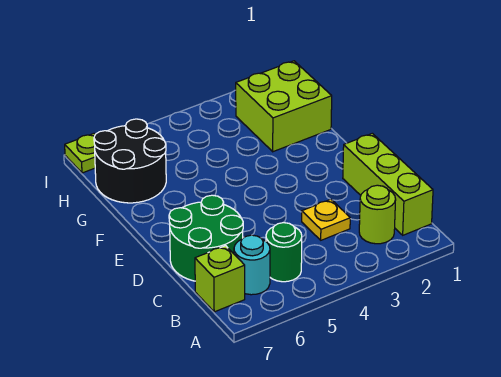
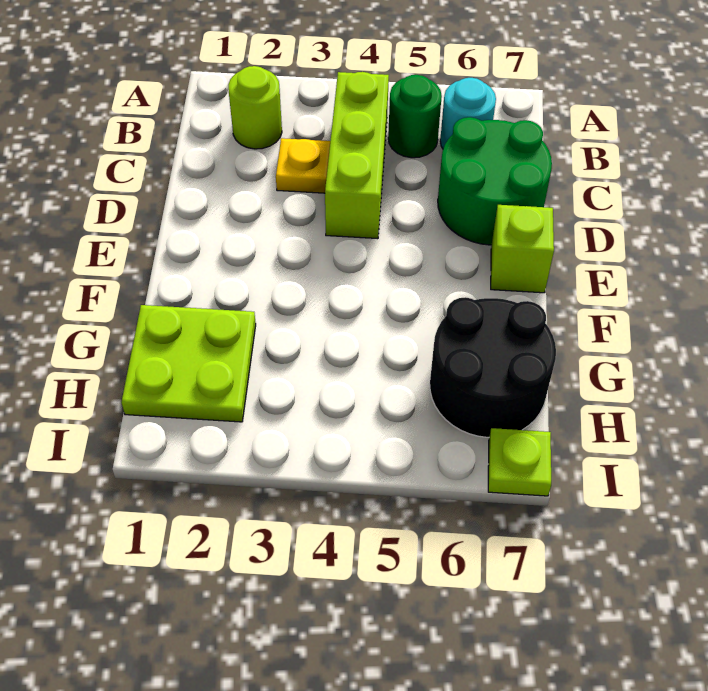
lime brick B1:D1 level 1 -> lime brick B4:D4 level 1
lime brick B7 level 1 -> lime brick E7 level 1
lime brick G1:H2 level 1 -> lime plate G1:H2 level 1

